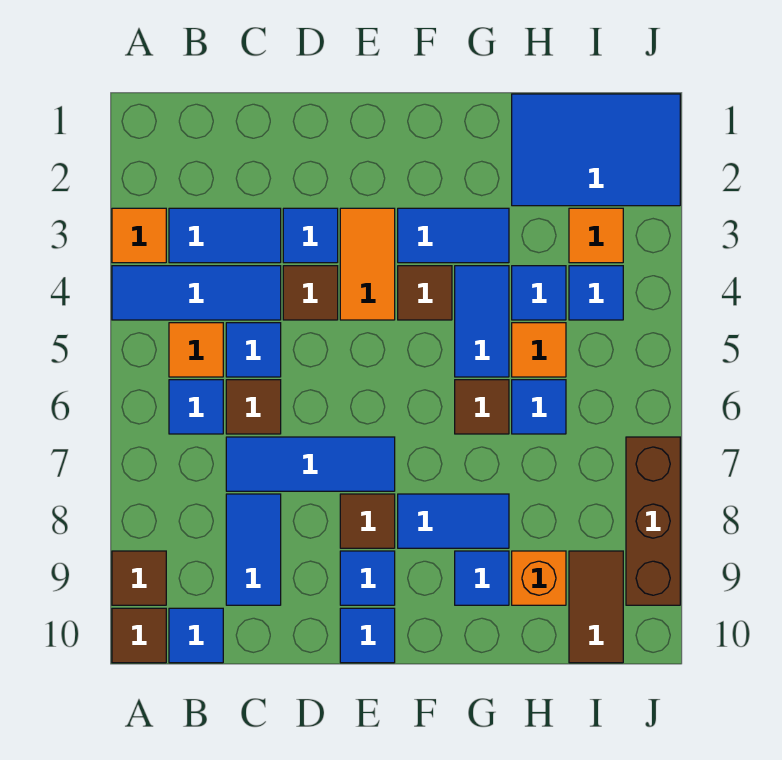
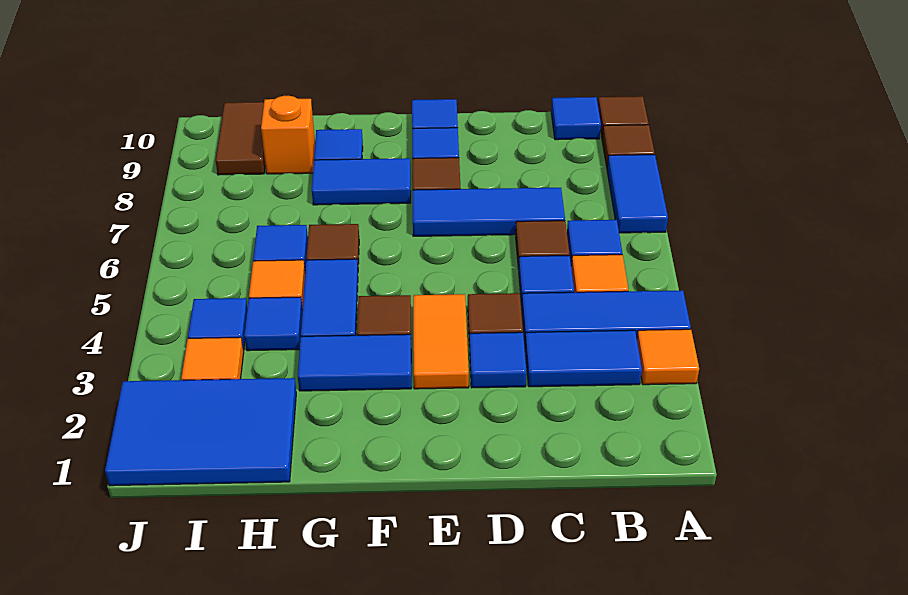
blue tile C8:C9 level 1 -> blue tile A7:A8 level 1
brown brick J7:J9 level 1 -> none

